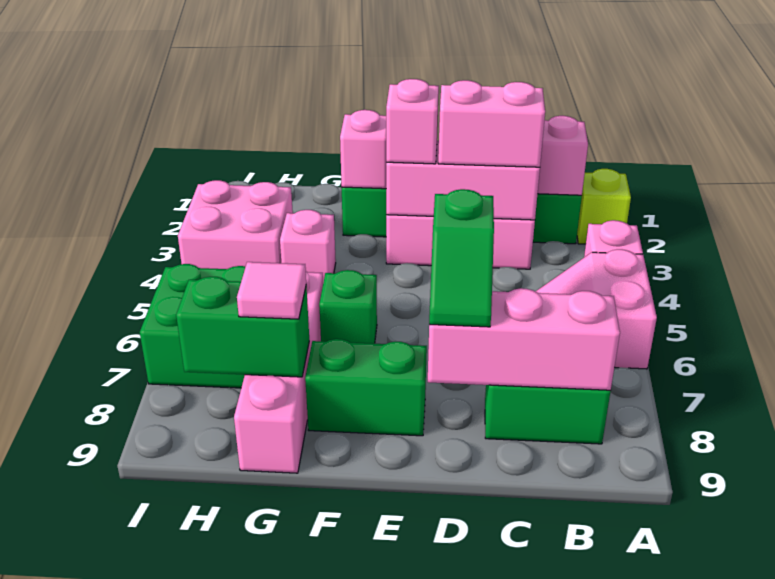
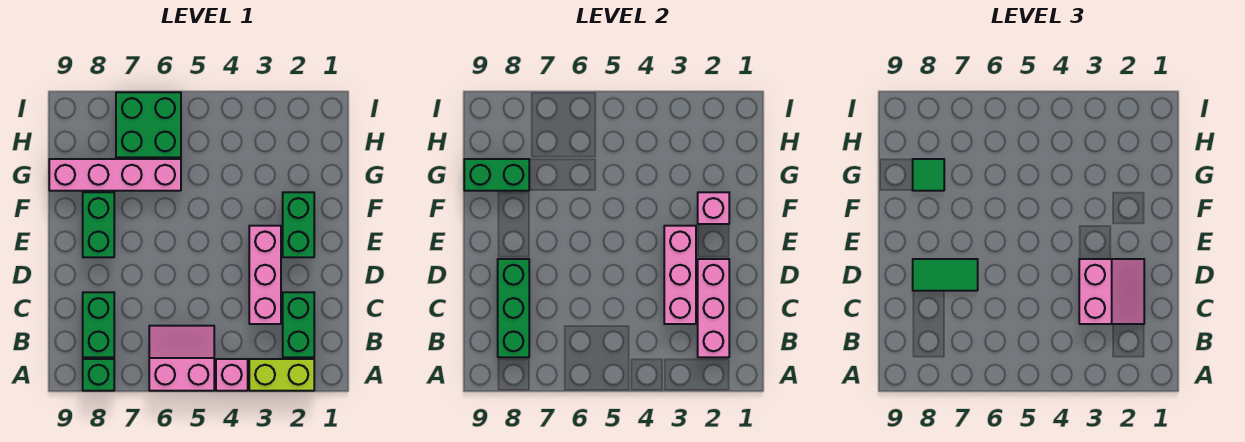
lime brick A2 level 1 -> lime brick A2:A3 level 1
pink brick B8:D8 level 2 -> green brick B8:D8 level 2
green slope D7:D8 level 3 top 7 -> green tile D7:D8 level 3
pink brick E3 level 3 -> none
green brick F6 level 1 -> green brick A8 level 1
pink brick G4 level 1 -> none
green brick G8:H8 level 2 -> green brick G8:G9 level 2
pink tile G8 level 3 -> green tile G8 level 3
pink brick H3:I4 level 1 -> none

